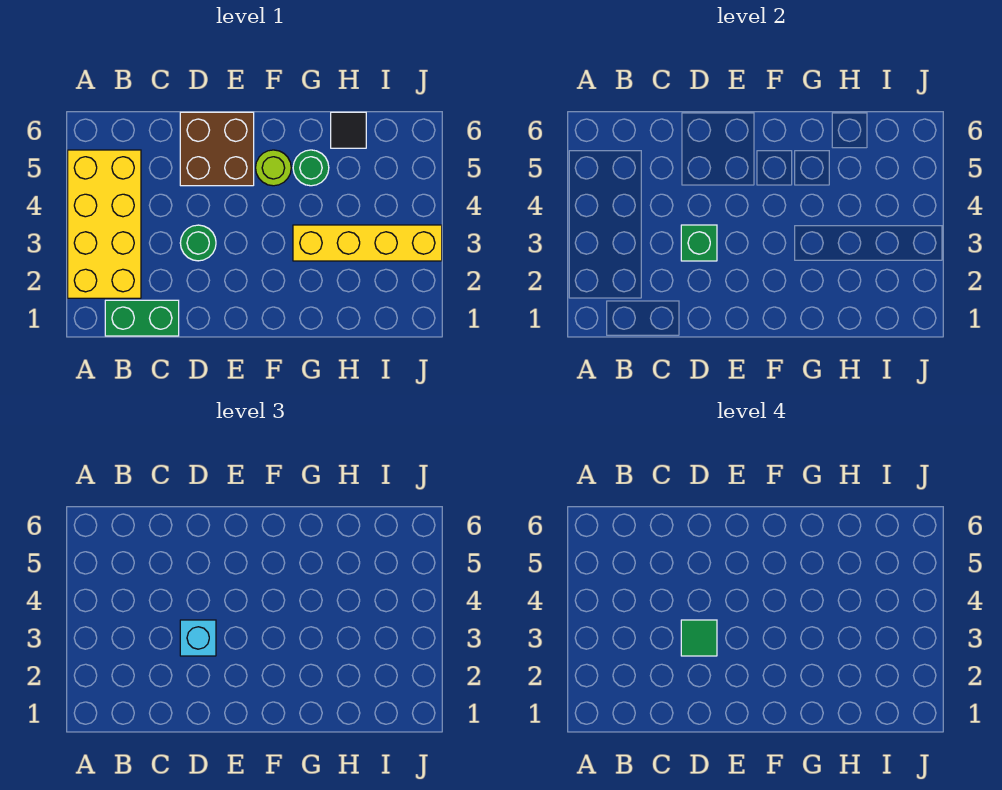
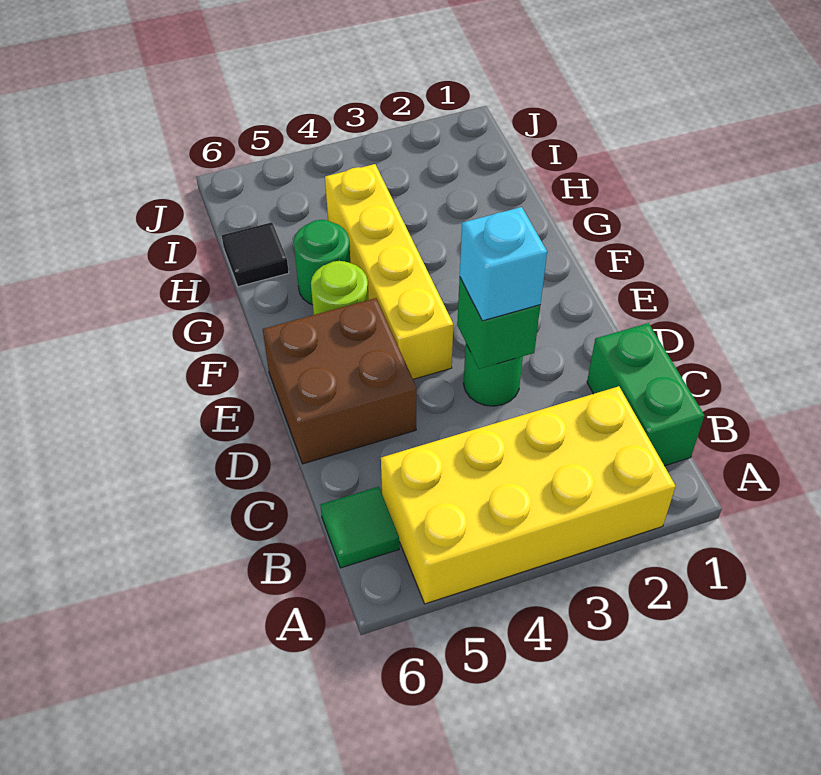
green tile D3 level 4 -> green tile B6 level 1
yellow brick G3:J3 level 1 -> yellow brick E4:H4 level 1

